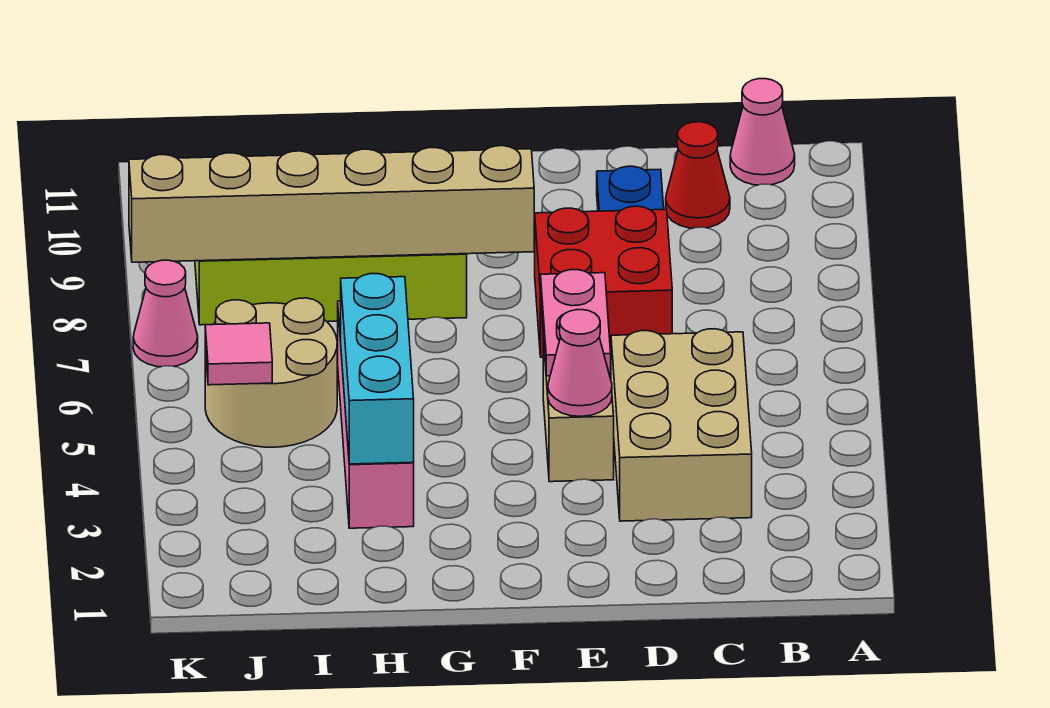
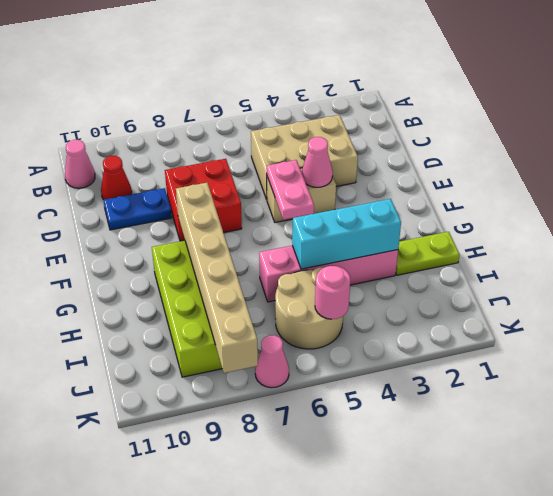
pink plate E5:E6 level 2 -> pink plate E5:F5 level 2
none -> lime plate H1:H2 level 1
pink tile J5 level 2 -> pink round brick J5 level 2

